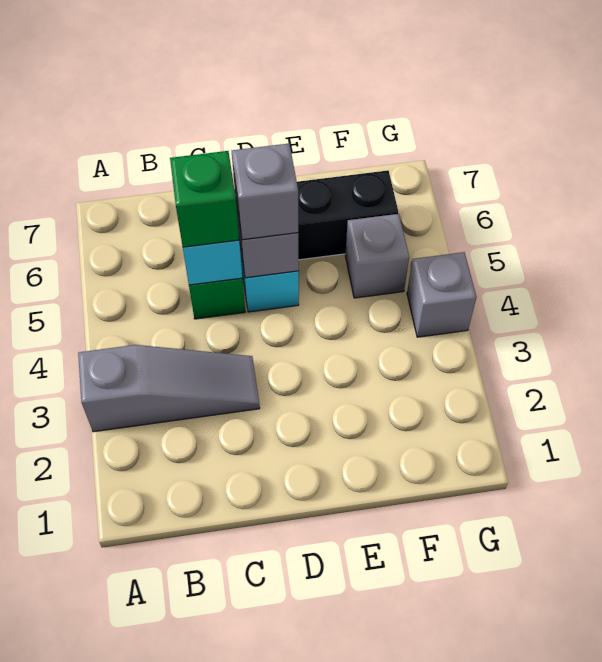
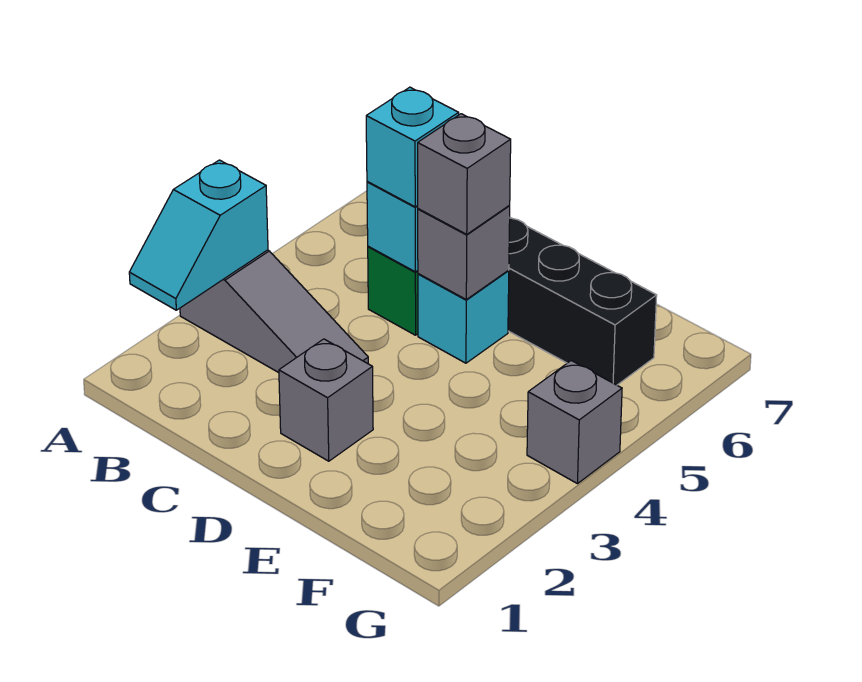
none -> cyan slope A2:A3 level 2 top 3
green brick C5 level 3 -> cyan brick C5 level 3
grey brick F5 level 1 -> grey brick D2 level 1

